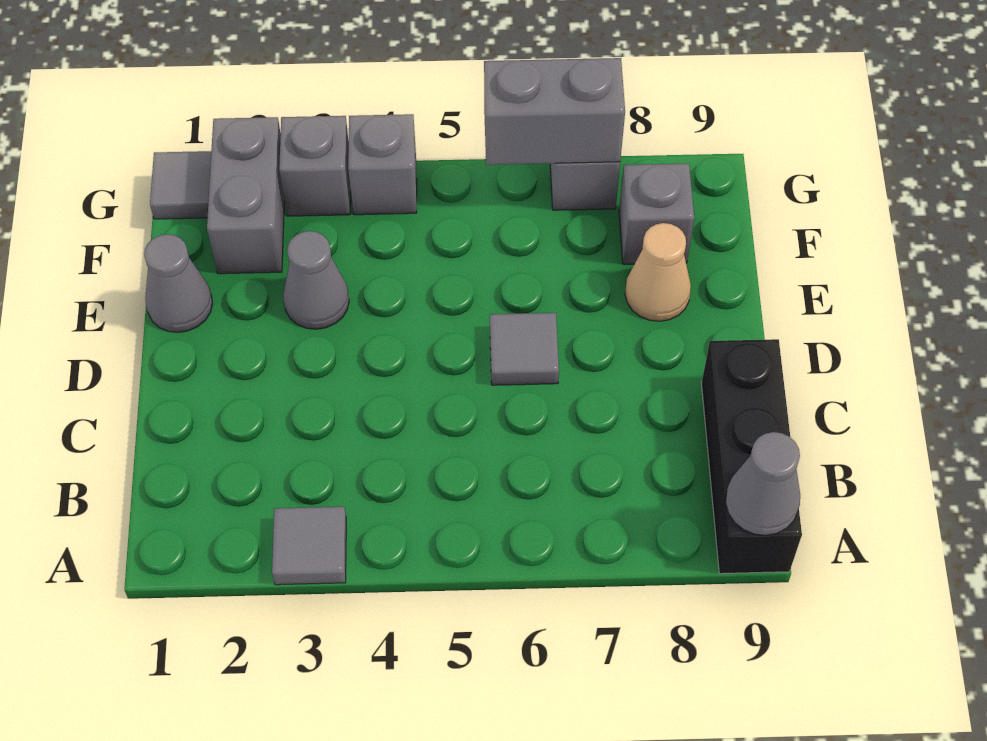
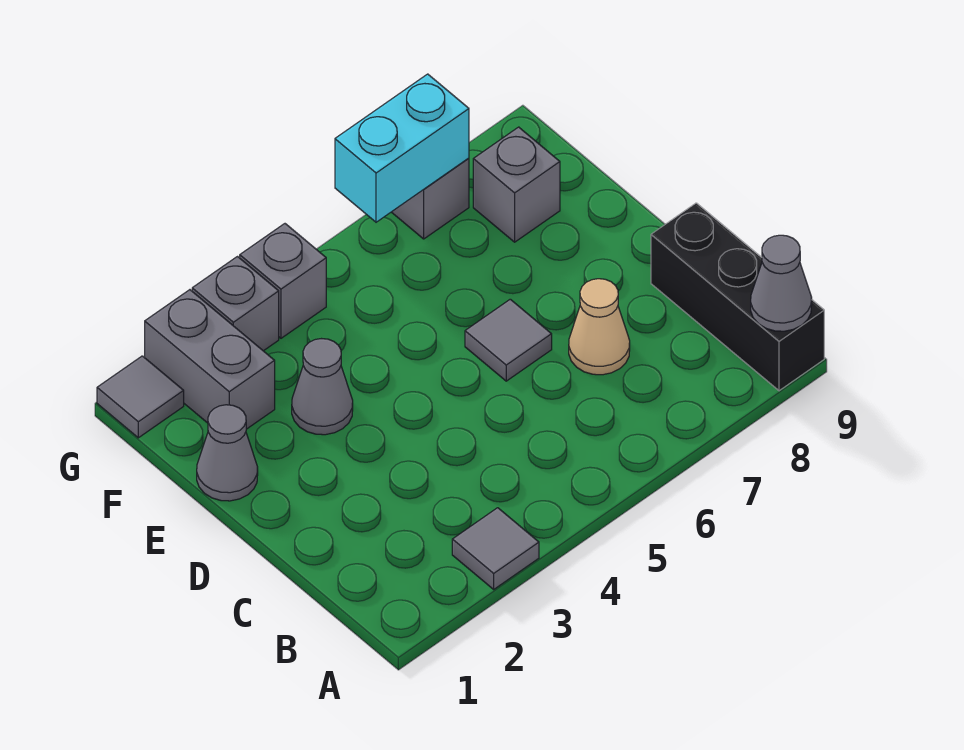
tan cone E8 level 1 -> tan cone C7 level 1
grey brick G6:G7 level 2 -> cyan brick G6:G7 level 2

